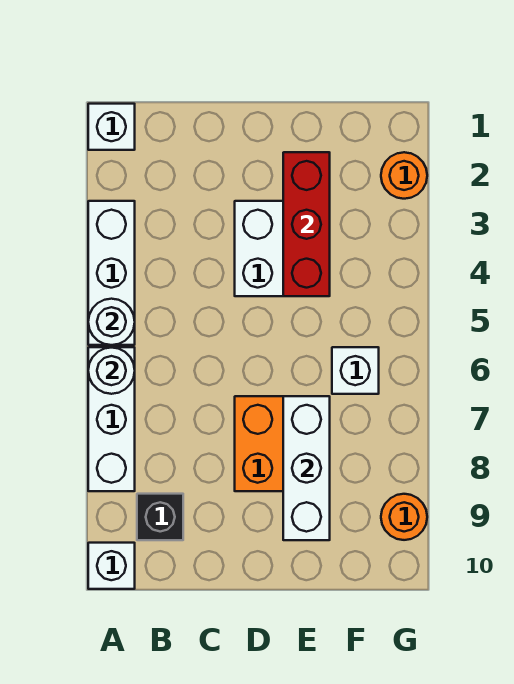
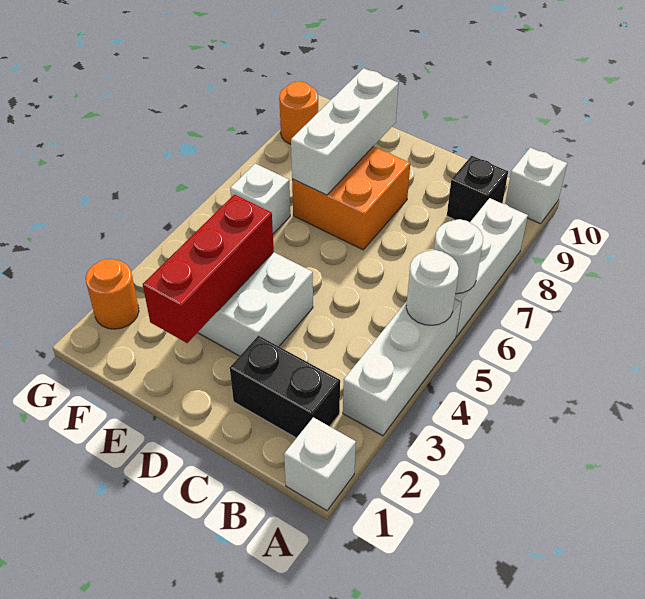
none -> black brick B2:C2 level 1

